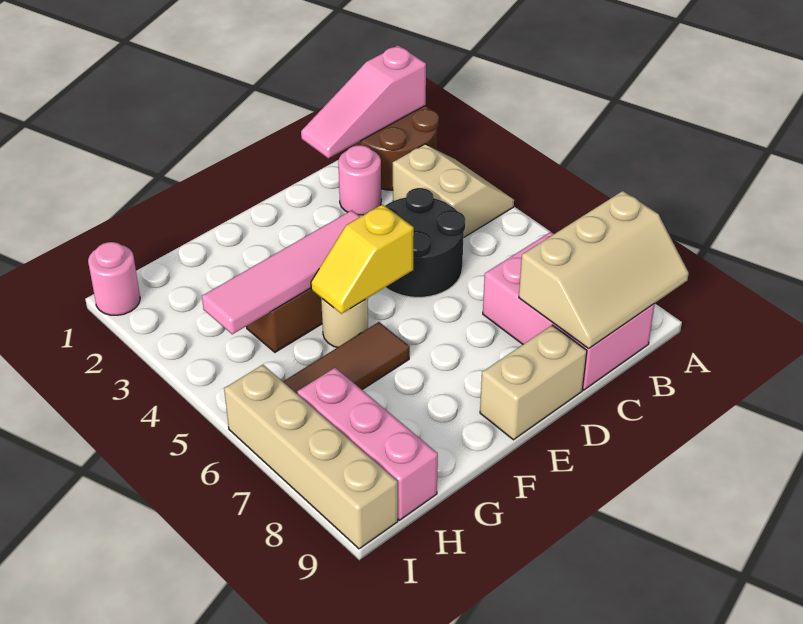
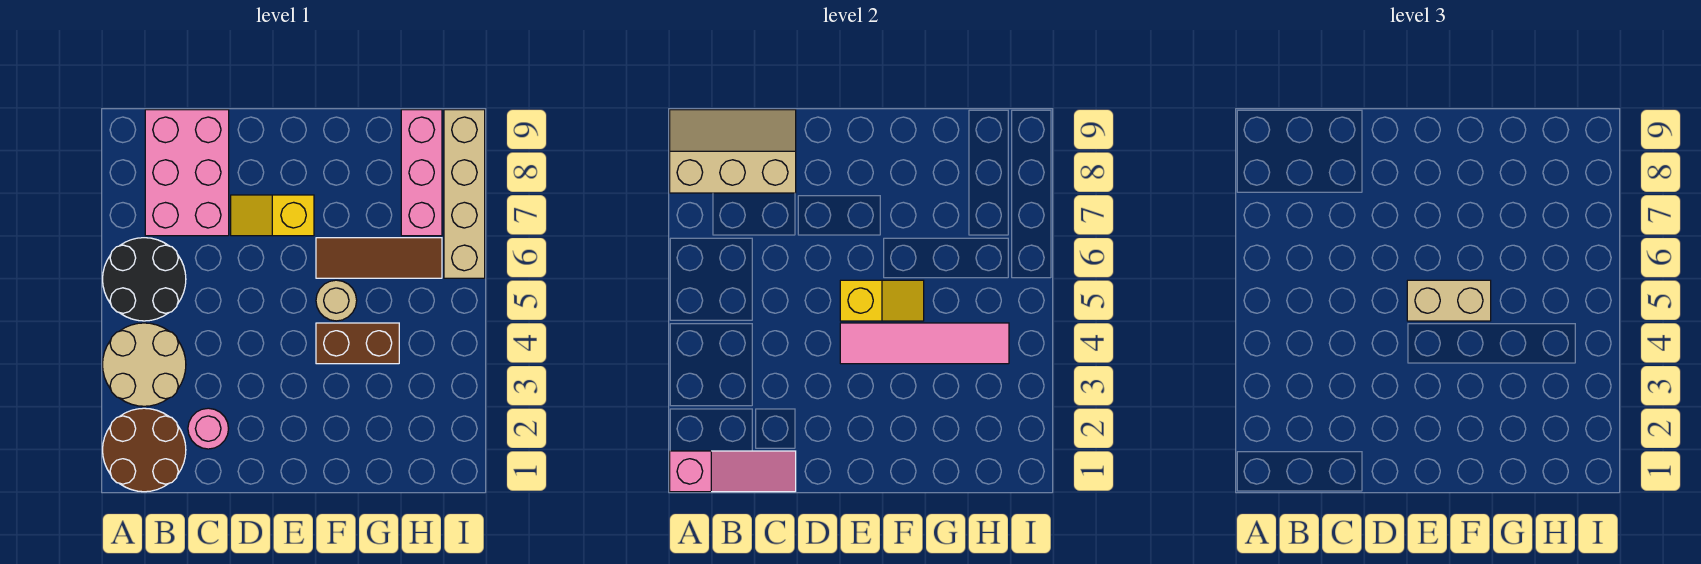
tan slope A3:B4 level 1 top B -> tan round brick A3:B4 level 1
black round brick C4:D5 level 1 -> black round brick A5:B6 level 1
none -> yellow slope D7:E7 level 1 top E
tan brick D9:E9 level 1 -> tan brick E5:F5 level 3
pink round brick I1 level 1 -> none

